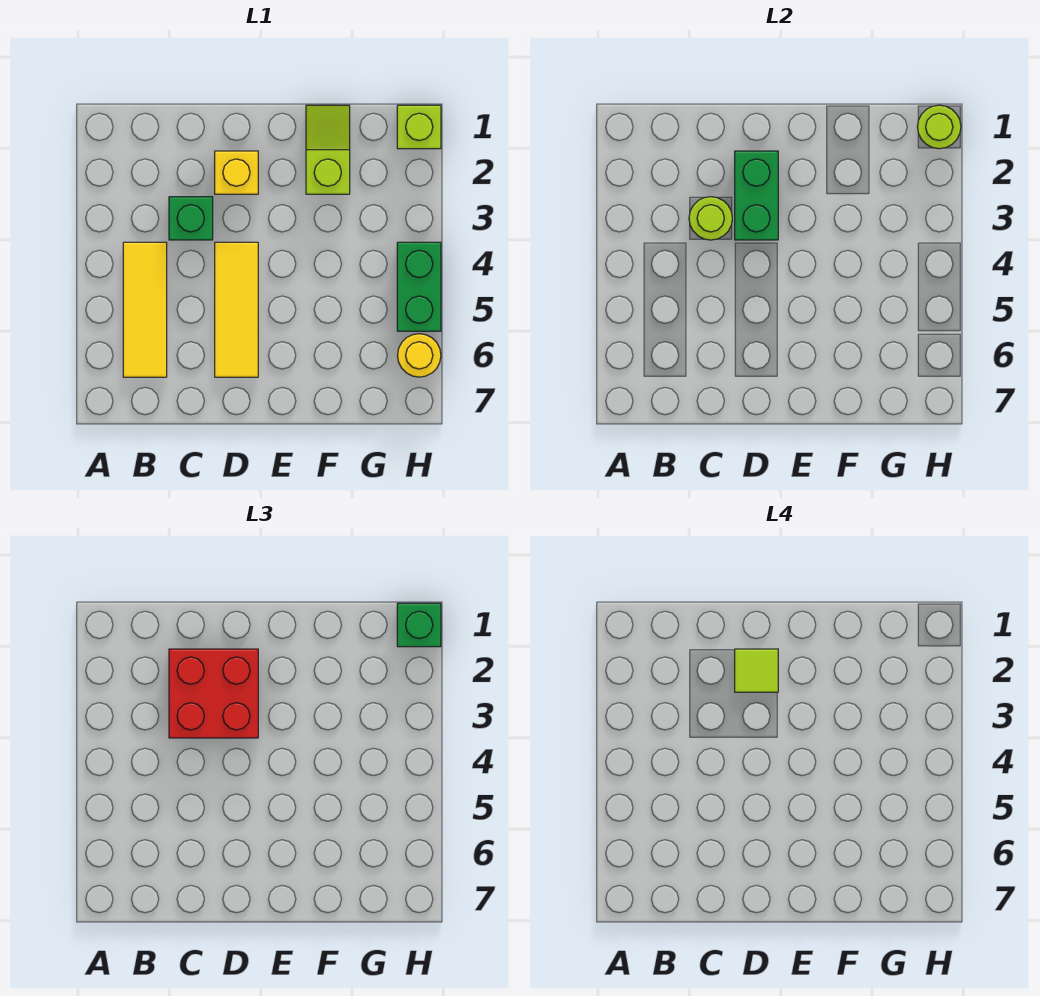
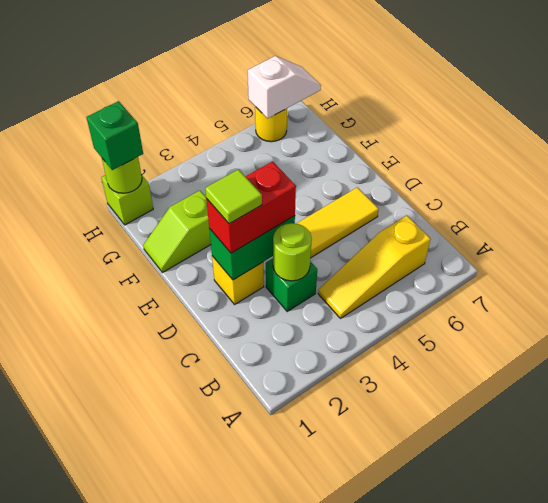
yellow tile B4:B6 level 1 -> yellow slope B4:B6 level 1 top 6
red brick C2:D3 level 3 -> red brick D2:D3 level 3
green brick H4:H5 level 1 -> none
none -> white slope H6:H7 level 2 top 6

